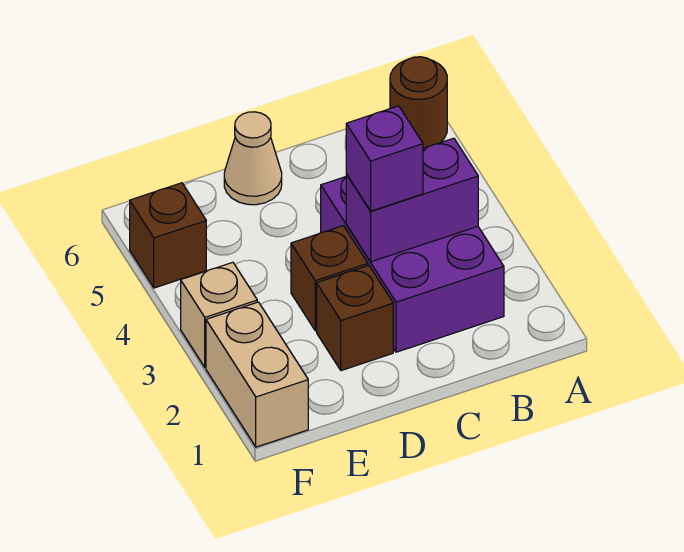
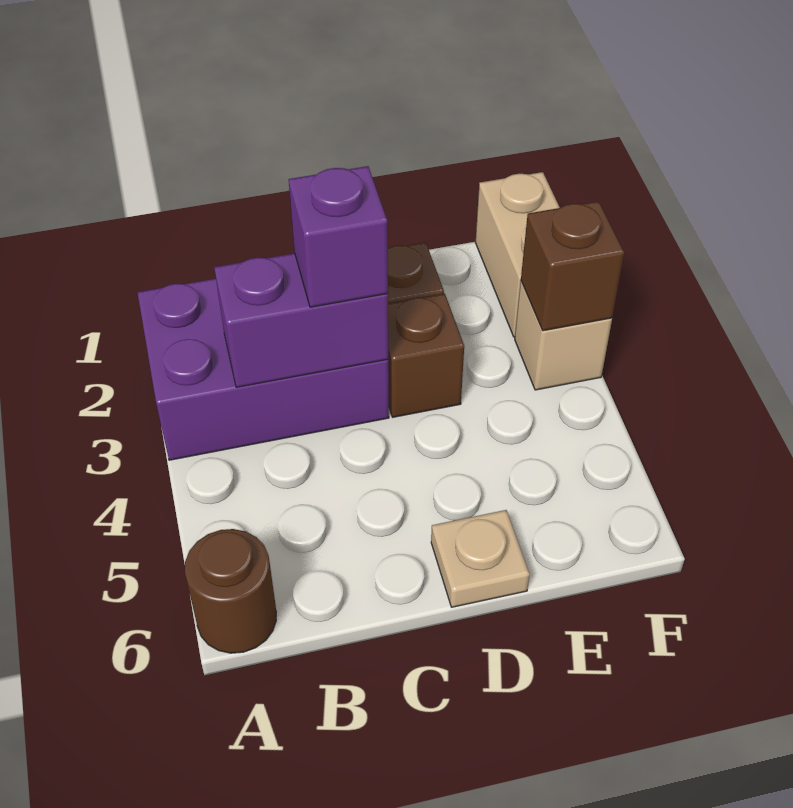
purple brick B2:C4 level 1 -> purple brick A2:C3 level 1
tan cone D6 level 1 -> tan plate D6 level 1
brown brick F5 level 1 -> brown brick F3 level 2

